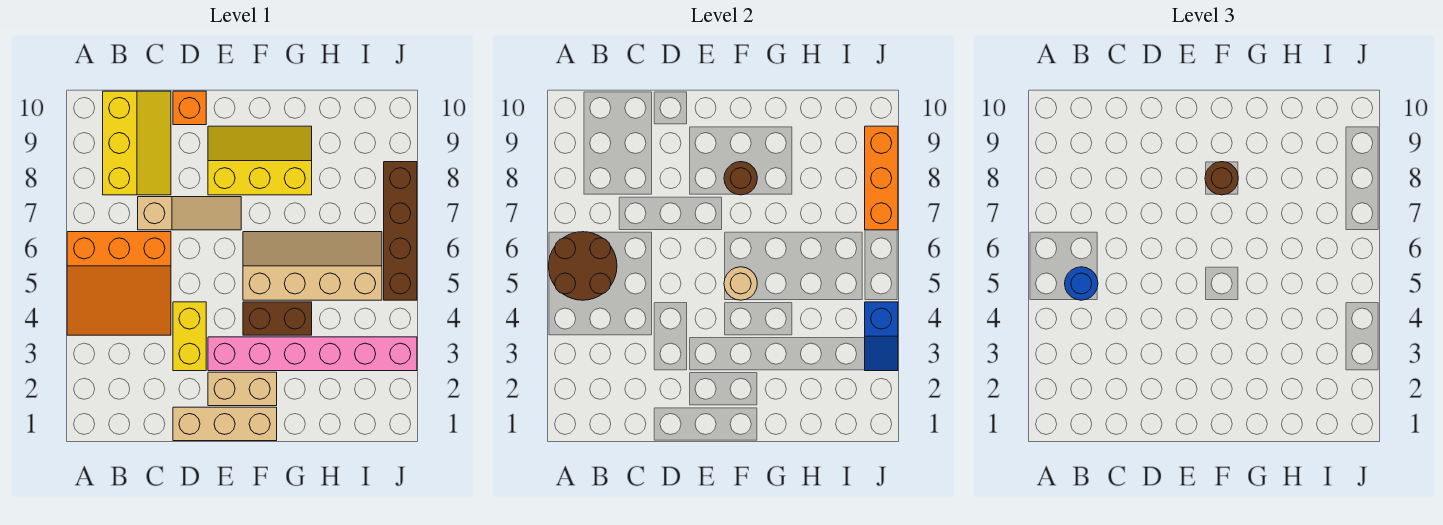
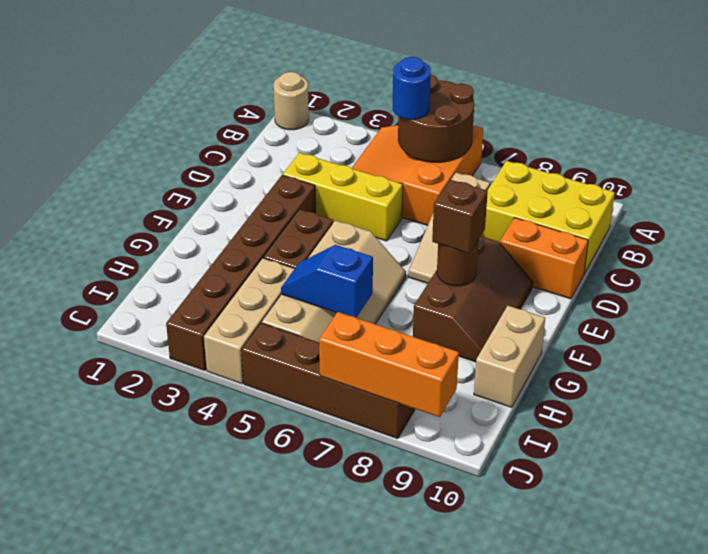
yellow slope B8:C10 level 1 top B -> yellow brick B8:C10 level 1
tan brick D1:F1 level 1 -> tan brick H4:J4 level 1
yellow brick D3:D4 level 1 -> yellow brick D3:D5 level 1
orange brick D10 level 1 -> orange brick D9:D10 level 1
tan brick E2:F2 level 1 -> tan brick G10:H10 level 1
pink brick E3:J3 level 1 -> brown brick E3:J3 level 1
yellow slope E8:G9 level 1 top 8 -> brown slope E8:G9 level 1 top 8
tan round brick F5 level 2 -> tan round brick A1 level 1
brown round brick F8 level 3 -> brown brick F8 level 3
blue slope J3:J4 level 2 top 4 -> blue slope H5:H6 level 2 top 6

